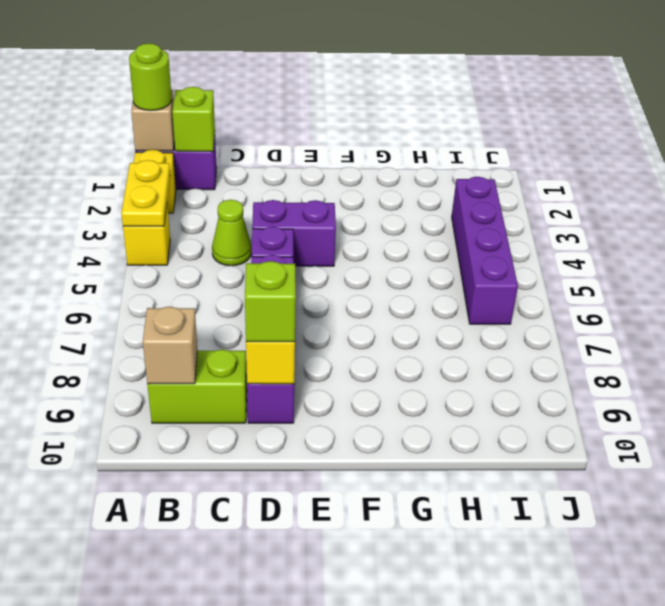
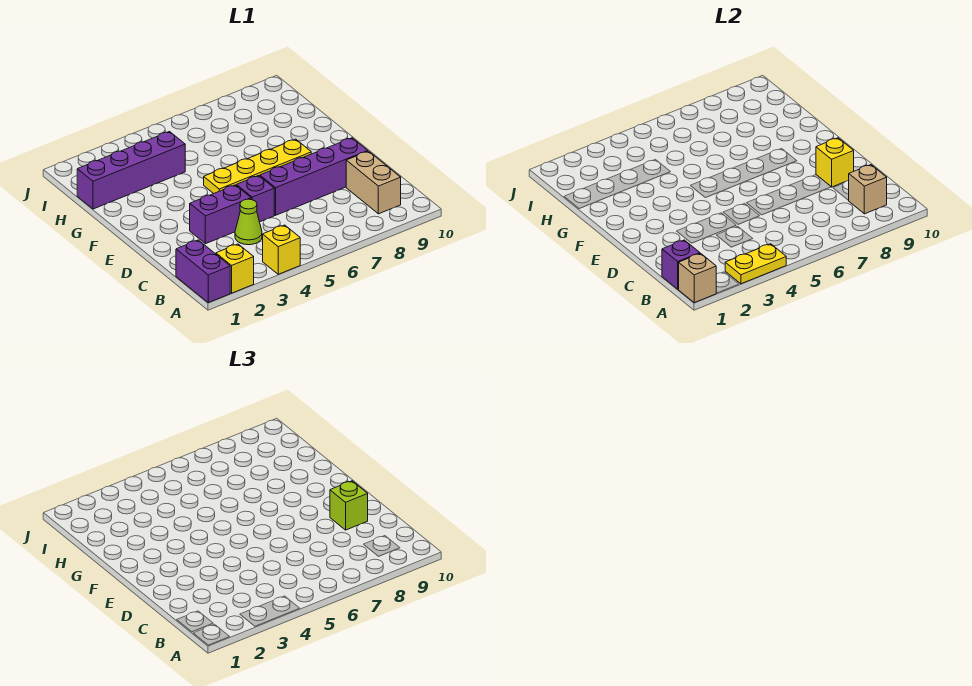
lime round brick A1 level 3 -> none
lime brick B1 level 2 -> purple brick B1 level 2
lime brick B9:C9 level 1 -> tan brick B9:C9 level 1
purple brick D4:E4 level 1 -> purple brick D3:D4 level 1
none -> yellow plate F5:F8 level 1
purple brick I3:I6 level 1 -> purple brick H1:H4 level 1

